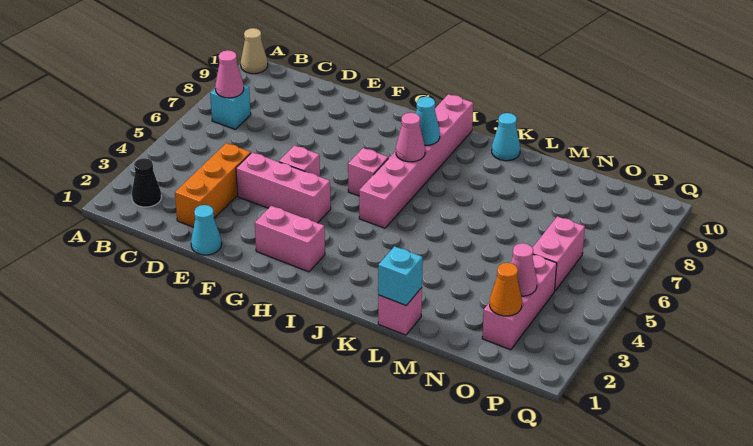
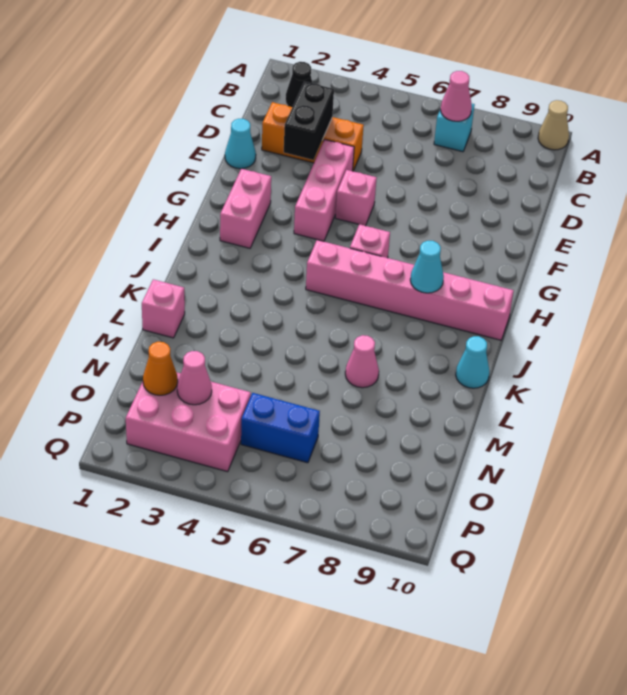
none -> black brick D3:E3 level 2
pink cone I7 level 2 -> pink cone L7 level 1
cyan brick L1 level 2 -> none
pink brick O2:O4 level 1 -> pink brick O2:P4 level 1
pink brick O5:O6 level 1 -> blue brick O5:O6 level 1

